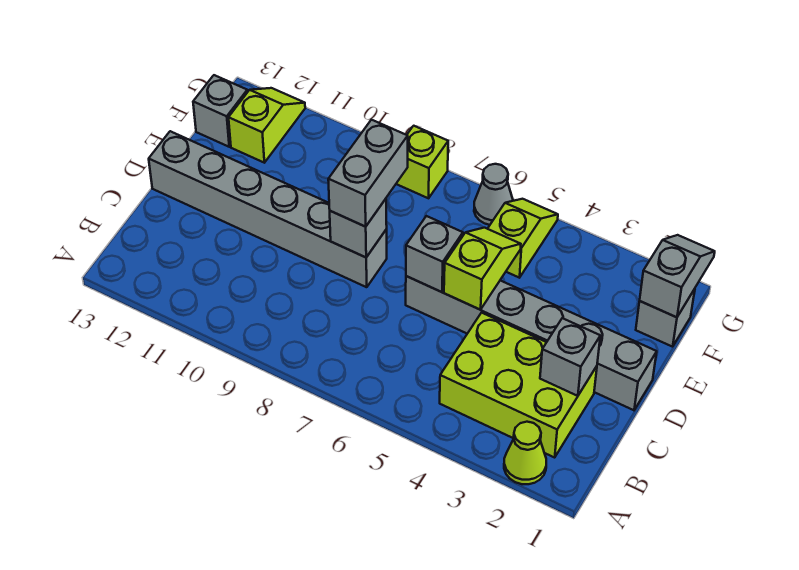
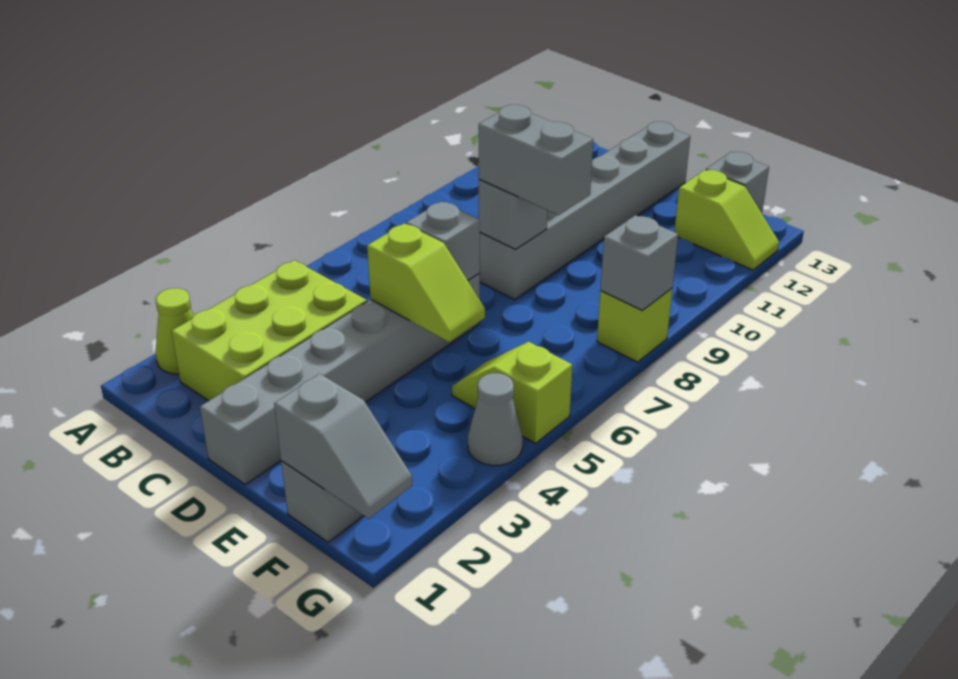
grey brick C2 level 2 -> grey brick G8 level 2
lime slope F5:G5 level 1 top F -> lime slope F5:G5 level 1 top G
grey cone G6 level 1 -> grey cone G4 level 1

